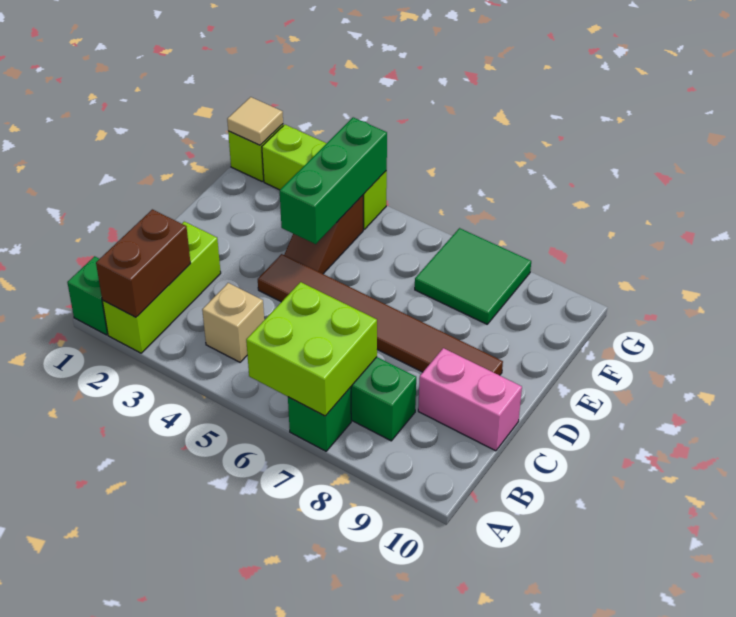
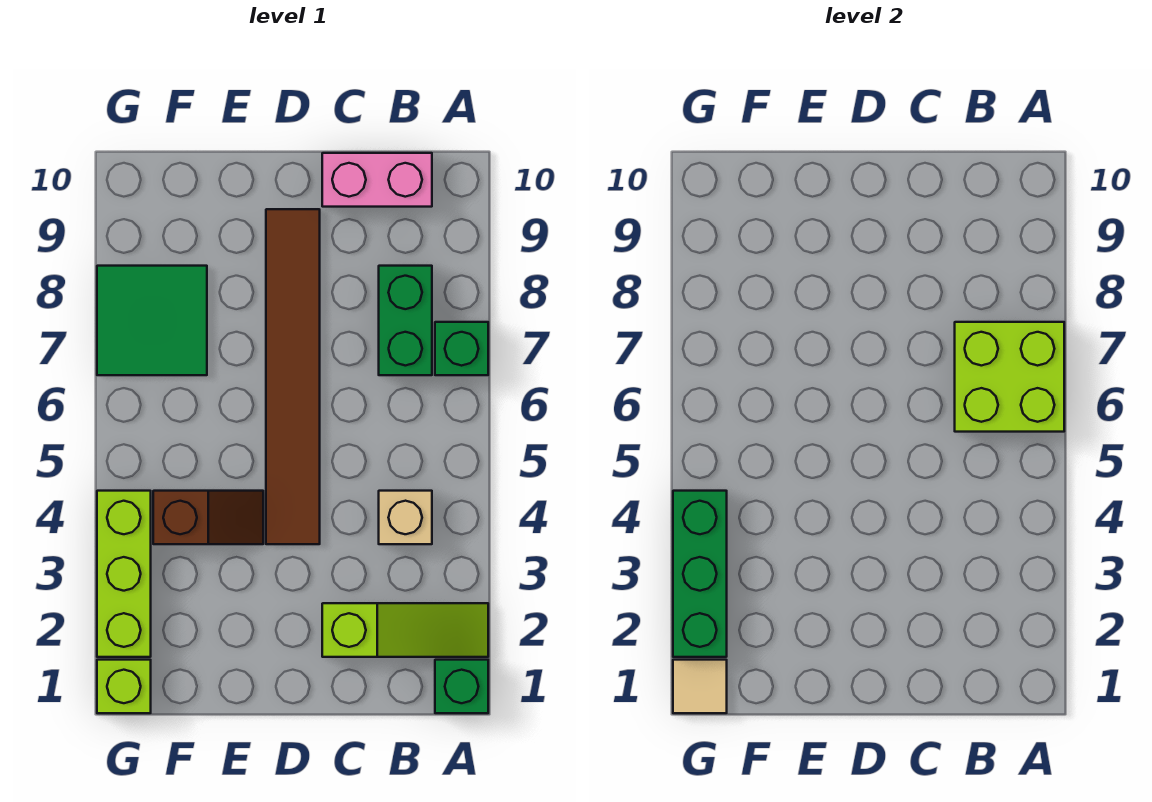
lime brick A2:C2 level 1 -> lime slope A2:C2 level 1 top C
brown brick A2:B2 level 2 -> none
pink brick C9:C10 level 1 -> pink brick B10:C10 level 1
green brick E4:G4 level 2 -> green brick G2:G4 level 2

